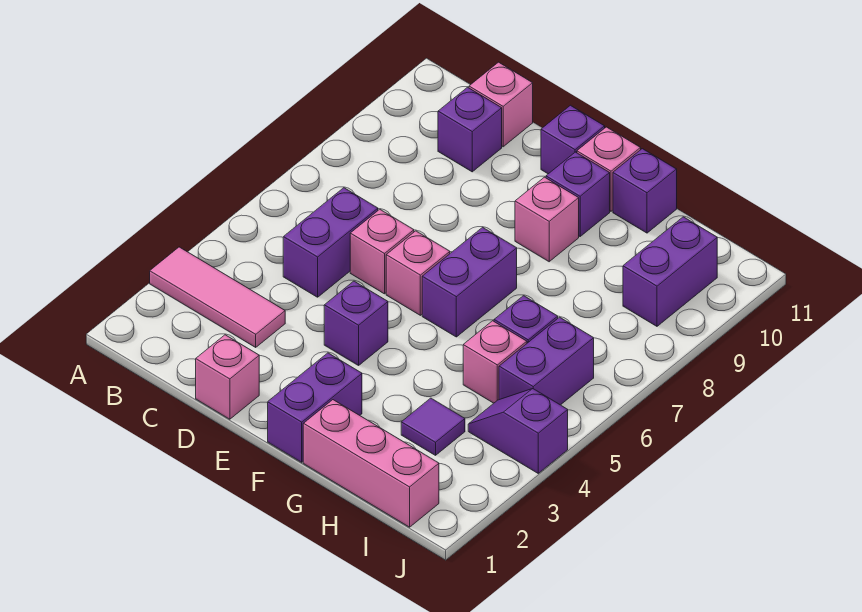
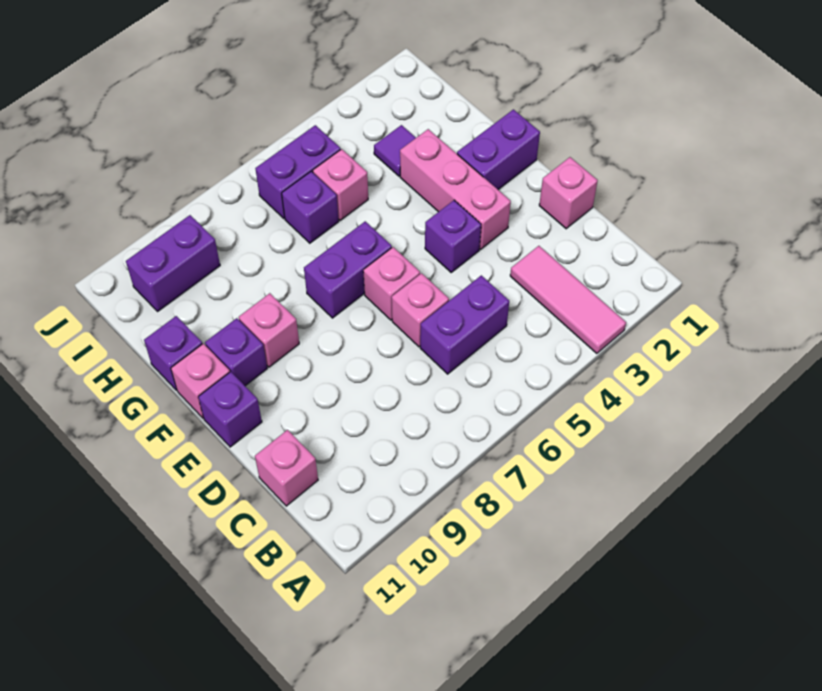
purple brick C10 level 1 -> none
pink brick G1:I1 level 1 -> pink brick E3:G3 level 1
purple slope I4:J4 level 1 top J -> none

